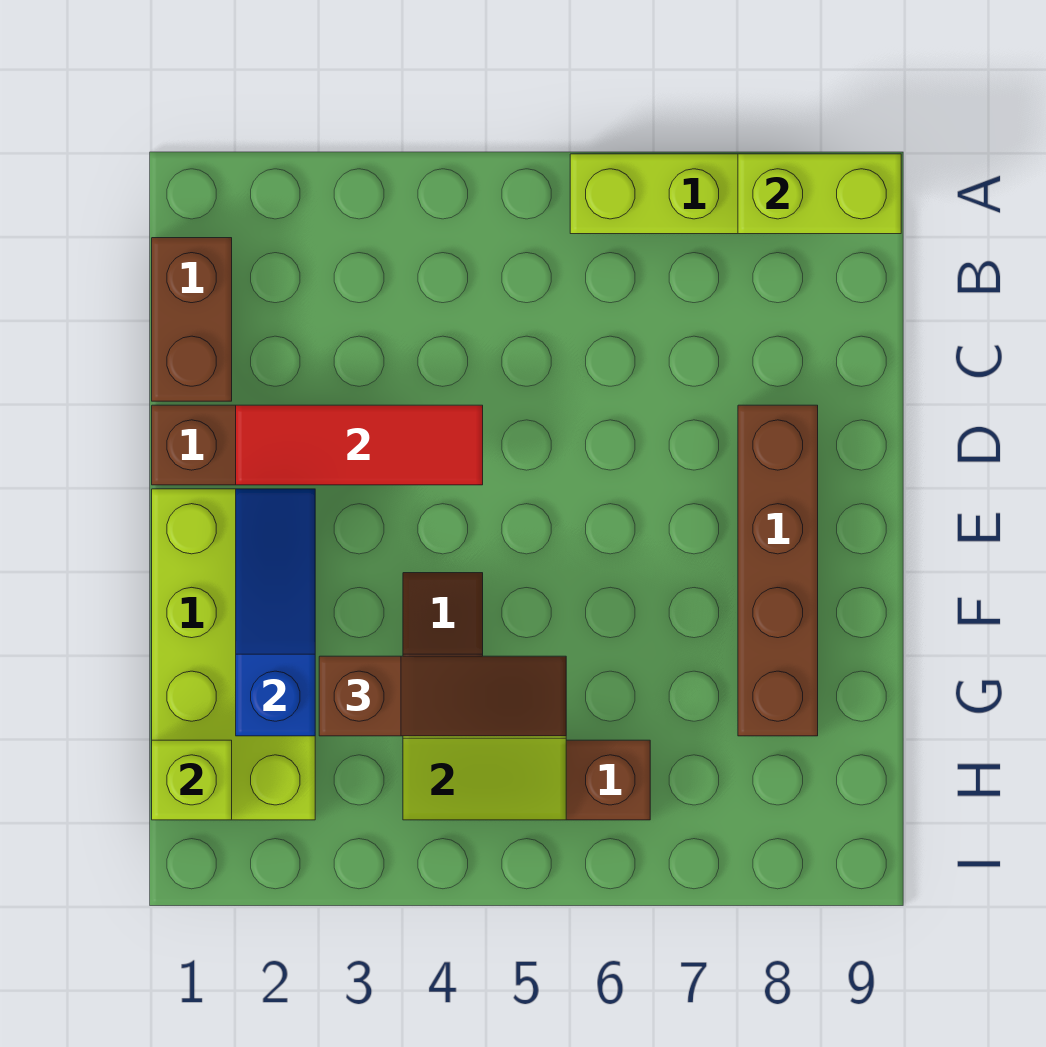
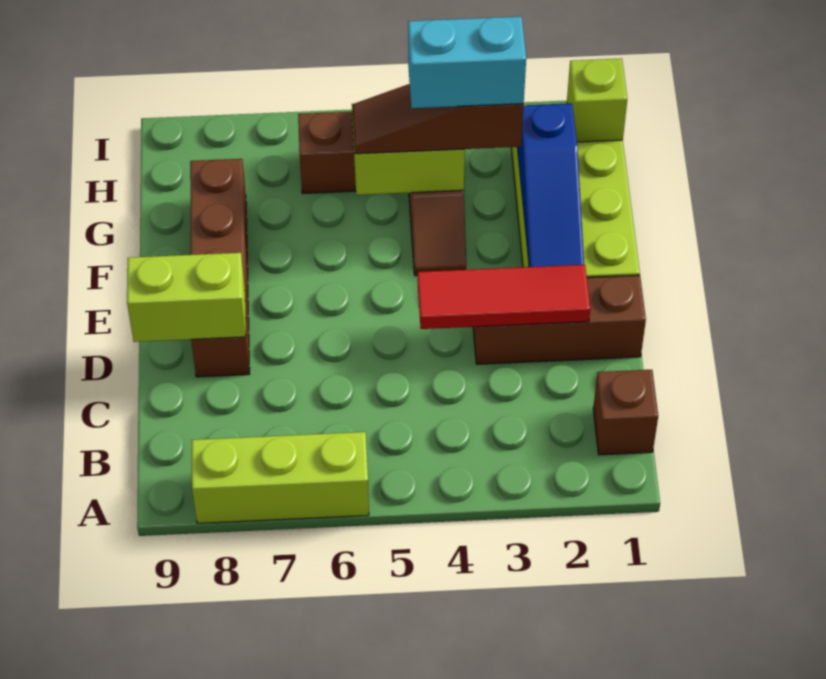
lime brick A8:A9 level 2 -> lime brick D8:D9 level 2
brown brick B1:C1 level 1 -> brown brick B1 level 1
none -> cyan brick G3:G4 level 4

